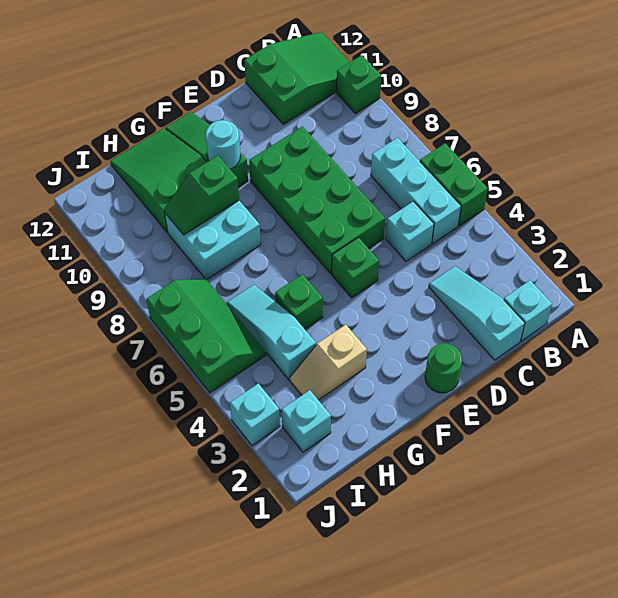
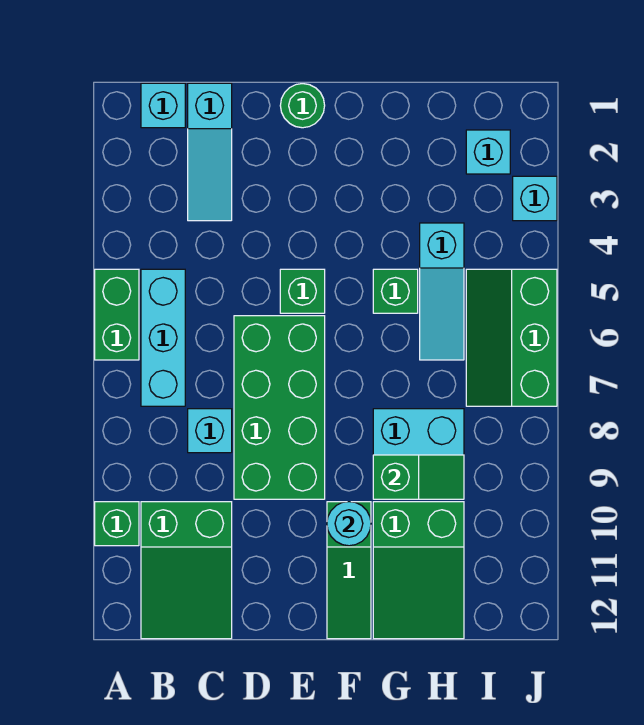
green slope A11:C12 level 1 top C -> green slope B10:C12 level 1 top 10
cyan brick C5 level 1 -> cyan brick C8 level 1
tan slope G3:H3 level 1 top G -> none

